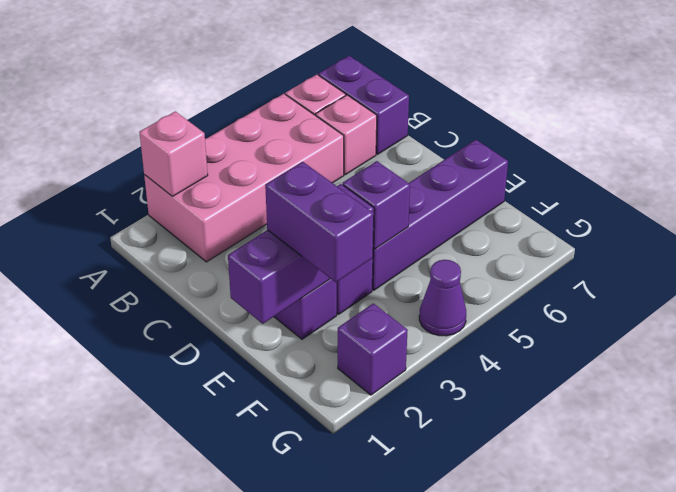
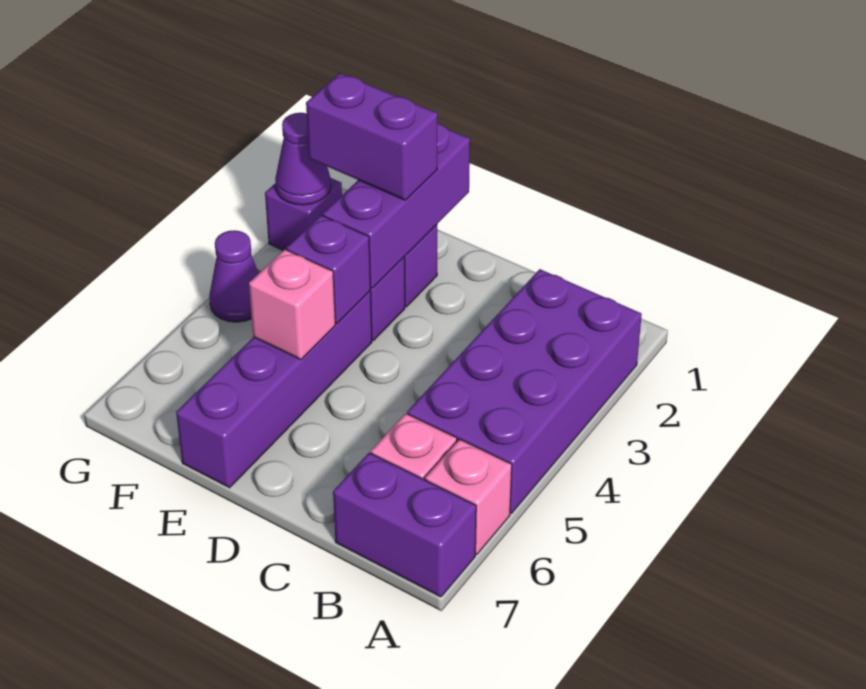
pink brick A2:B5 level 1 -> purple brick A2:B5 level 1
pink brick A2 level 2 -> pink brick E5 level 2
none -> purple cone G2 level 2

